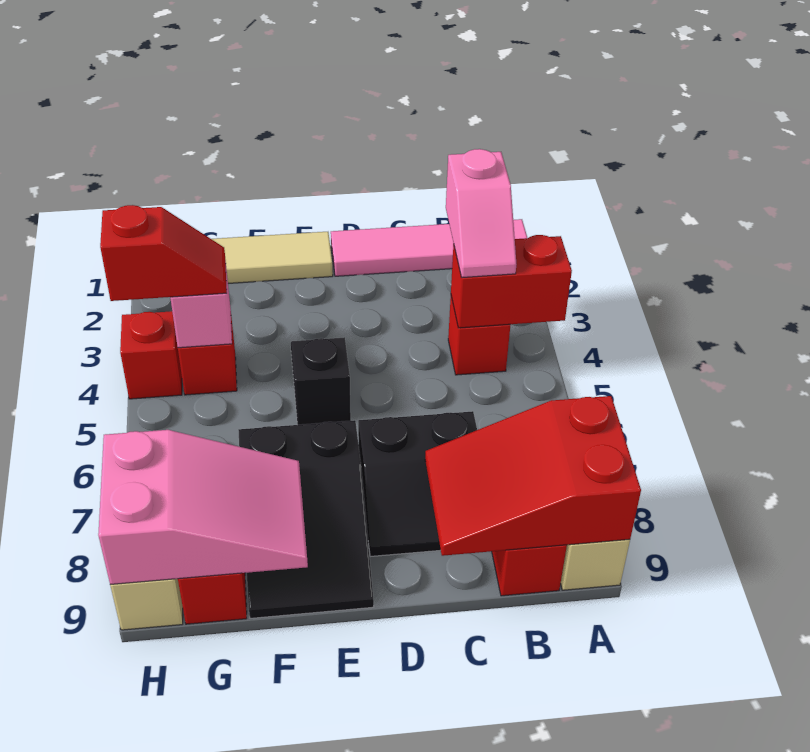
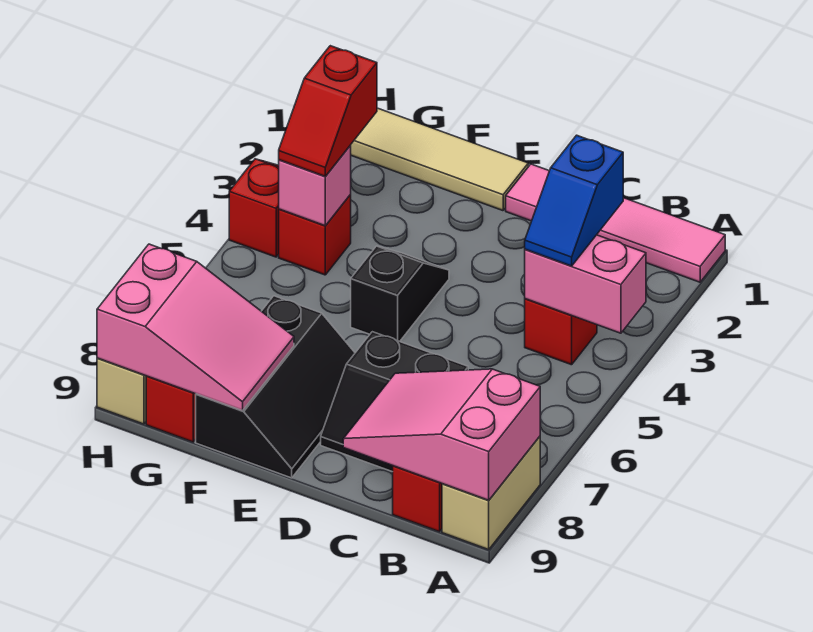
red brick A4:B4 level 2 -> pink brick A4:B4 level 2
red slope A8:C9 level 2 top A -> pink slope A8:C9 level 2 top A
pink slope B3:B4 level 3 top 3 -> blue slope B3:B4 level 3 top 3
black slope E7:F9 level 1 top 7 -> black slope E7:F9 level 1 top F
red slope G4:H4 level 3 top H -> red slope G3:G4 level 3 top 3

